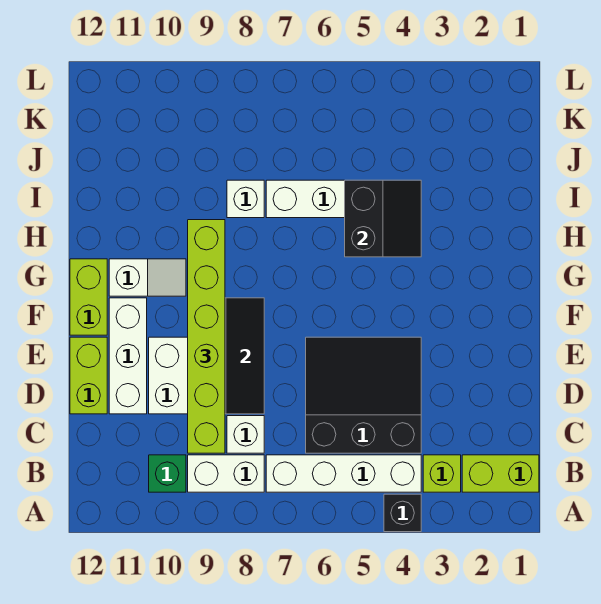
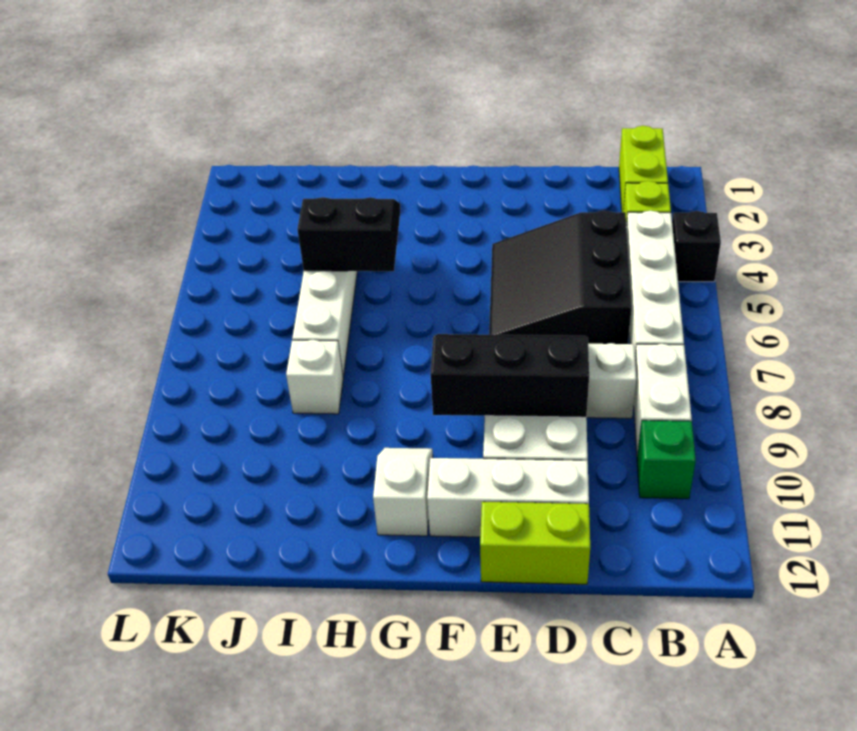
lime brick C9:H9 level 3 -> none
lime brick F12:G12 level 1 -> none

